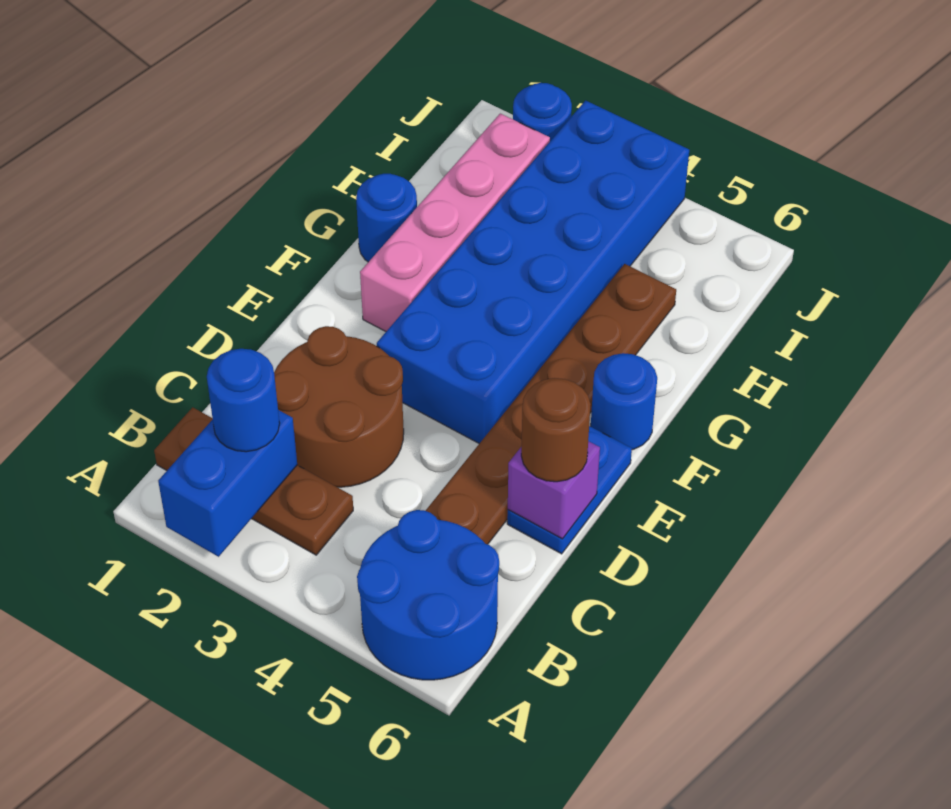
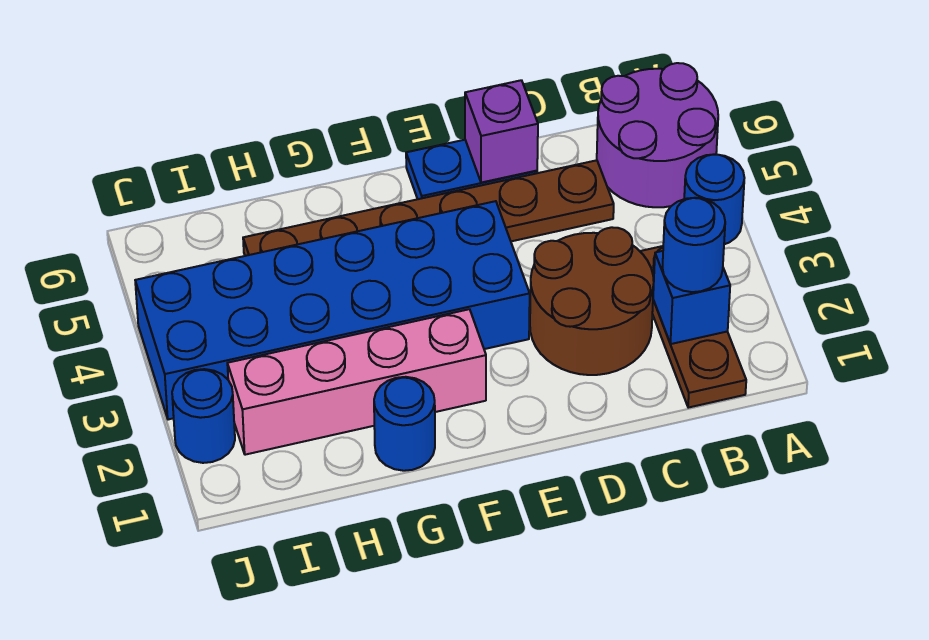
blue brick A2:B2 level 2 -> blue brick B2 level 2
blue round brick A5:B6 level 1 -> purple round brick A5:B6 level 1
brown round brick D6 level 3 -> none
blue round brick F6 level 1 -> blue round brick A4 level 1

